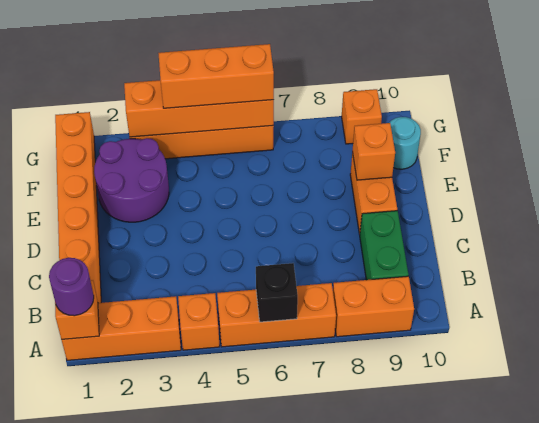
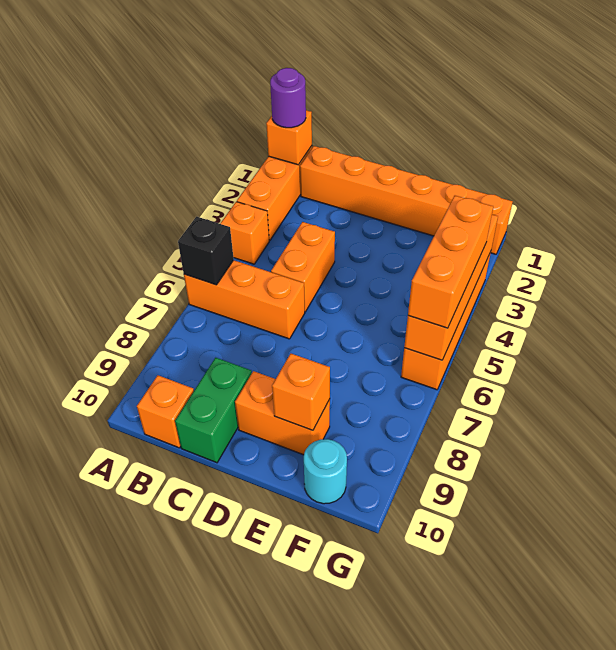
orange brick A5:A7 level 1 -> orange brick A6:C6 level 1
orange brick A8:A9 level 1 -> orange brick C4:C5 level 1
green brick B9:C9 level 1 -> green brick C9:C10 level 1
purple round brick E2:F3 level 1 -> none
orange brick G9 level 1 -> orange brick B10 level 1

